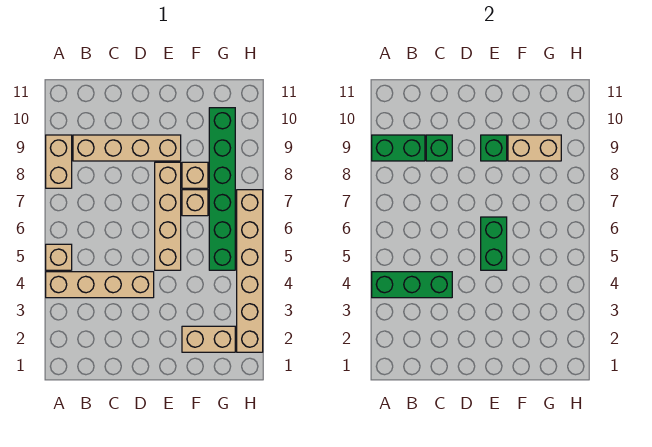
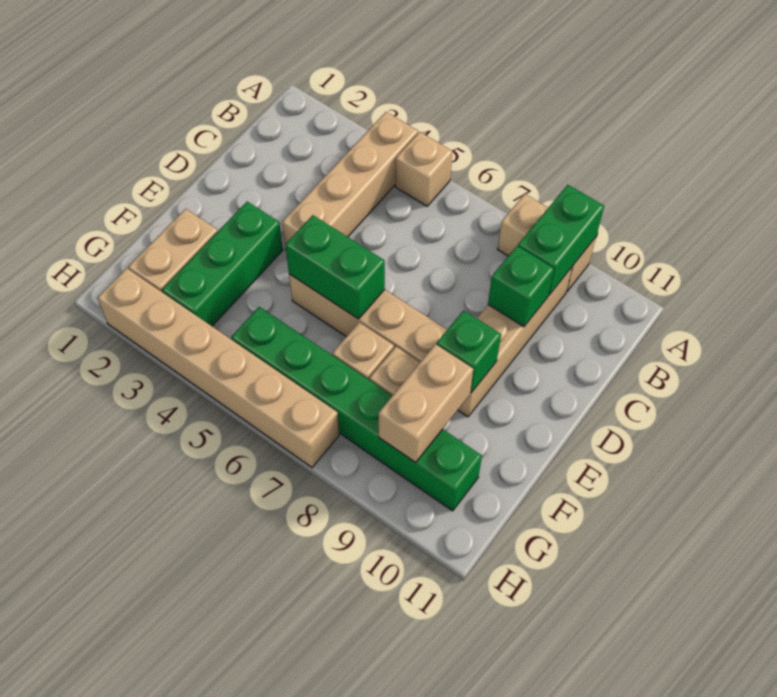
green brick A4:C4 level 2 -> green brick E3:G3 level 1

